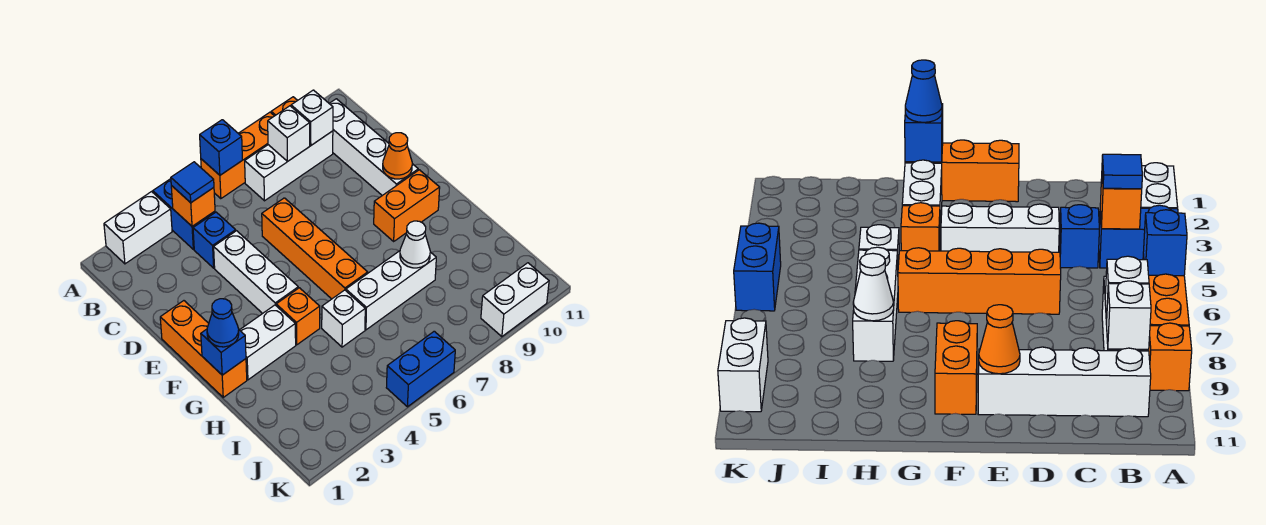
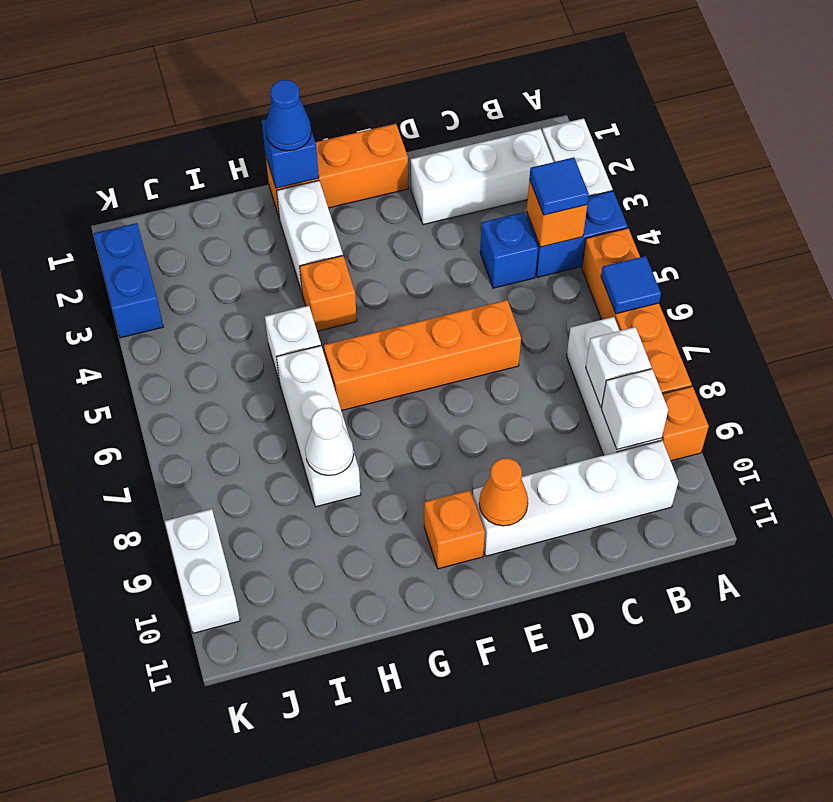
orange brick A6:A8 level 1 -> orange brick A5:A8 level 1
blue brick A6 level 2 -> blue tile A6 level 2
white brick D4:F4 level 1 -> white brick B2:D2 level 1
orange brick F9:F10 level 1 -> orange brick F10 level 1
blue brick K5:K6 level 1 -> blue brick K2:K3 level 1

